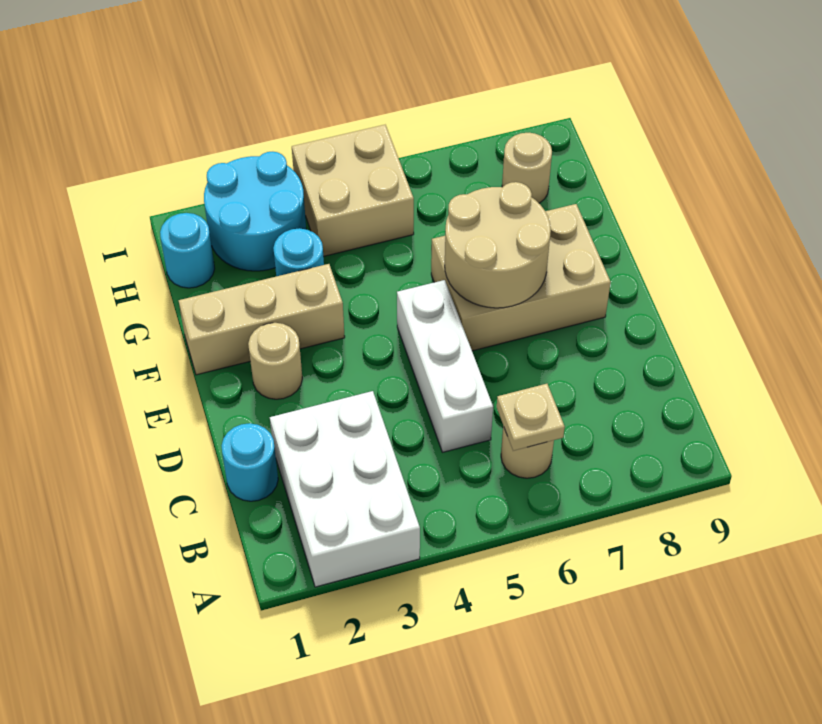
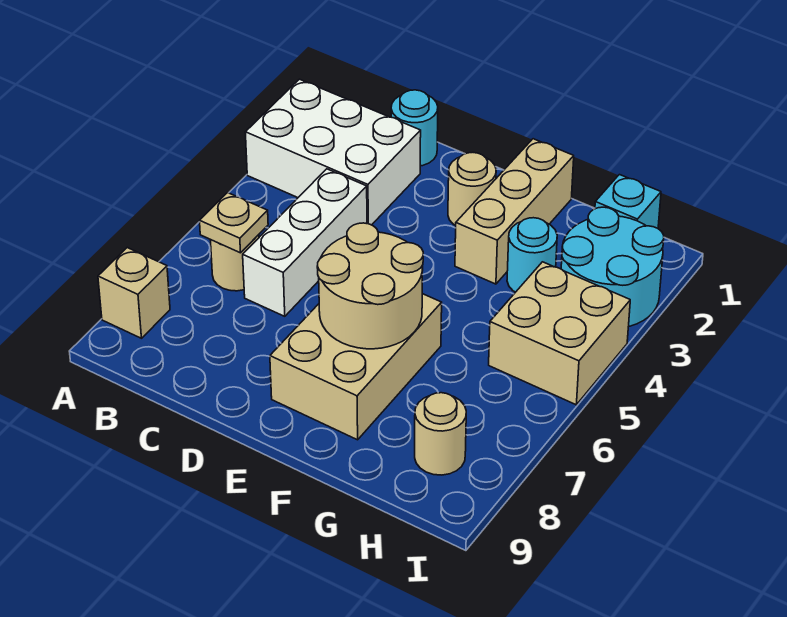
none -> tan brick A8 level 1
white brick C5:E5 level 1 -> white brick C4:C6 level 1
cyan round brick H1 level 1 -> cyan brick H1 level 1

